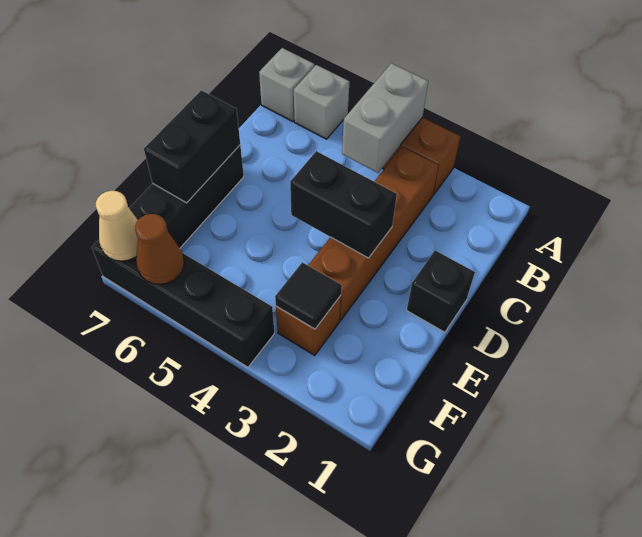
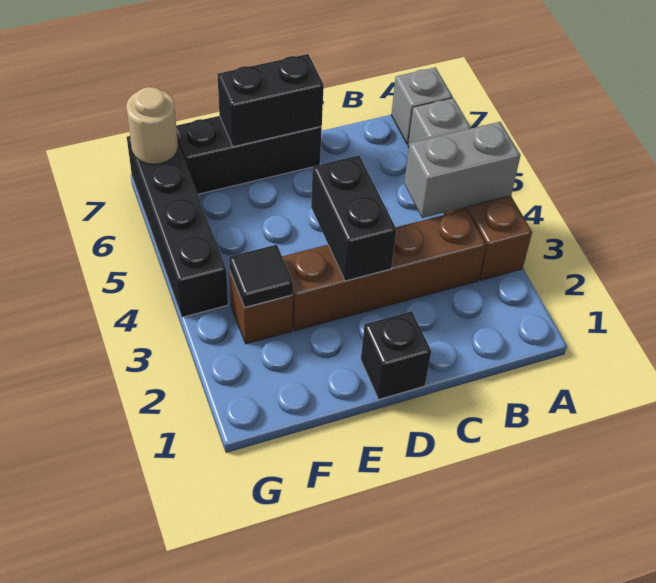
brown cone G6 level 2 -> none
tan cone G7 level 2 -> tan round brick G7 level 2

